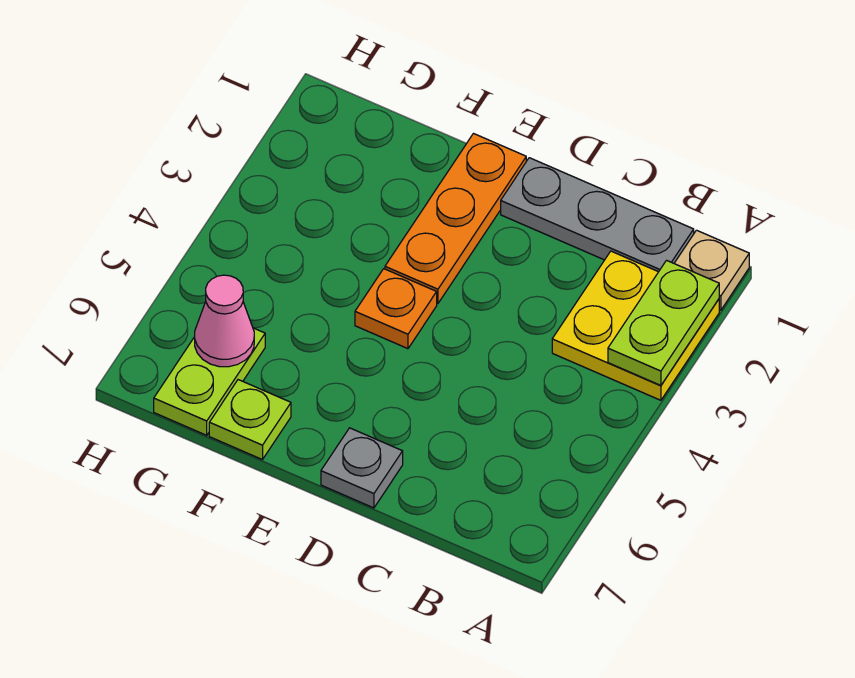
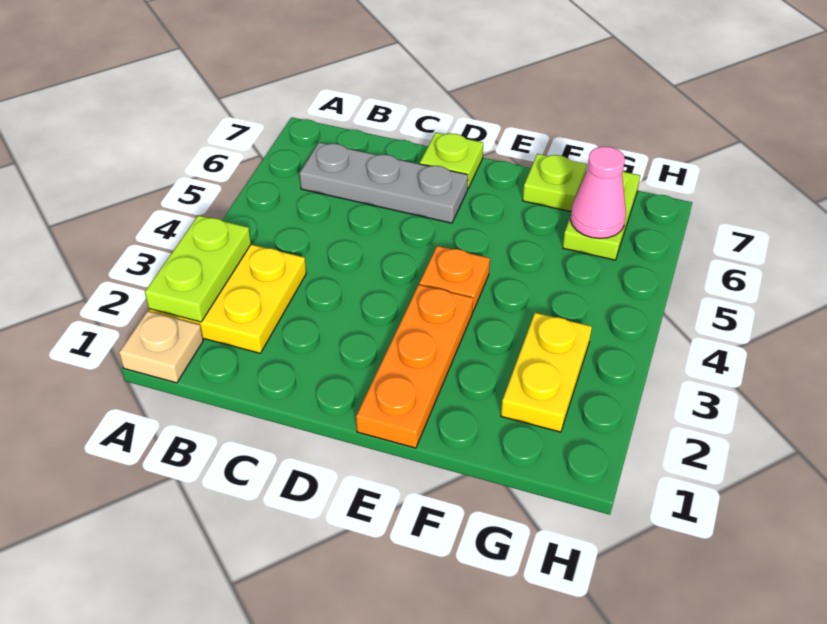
grey plate B1:D1 level 1 -> grey plate B6:D6 level 1
grey plate D7 level 1 -> lime plate D7 level 1
none -> yellow plate G2:G3 level 1

